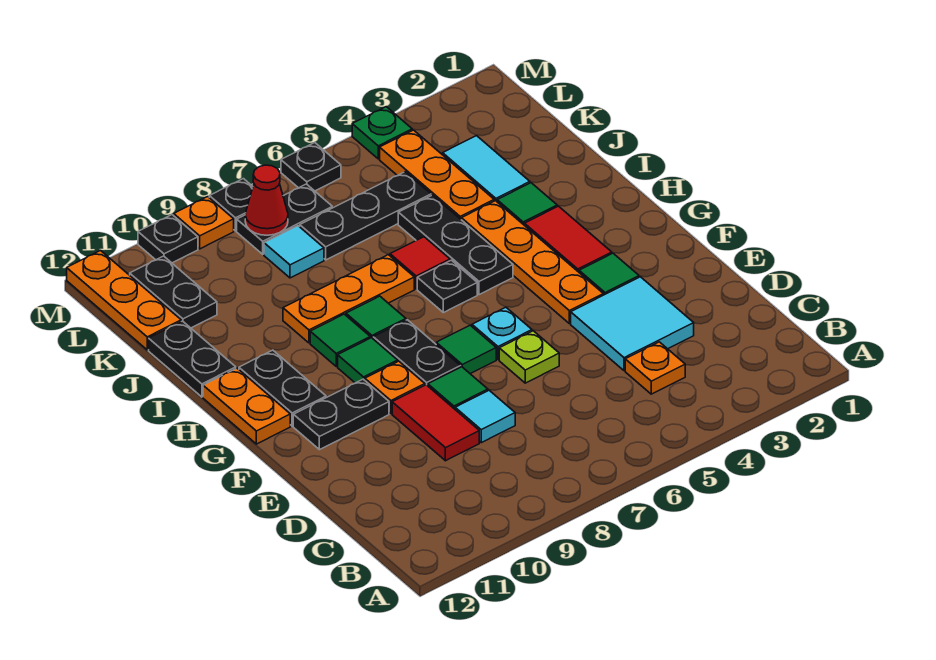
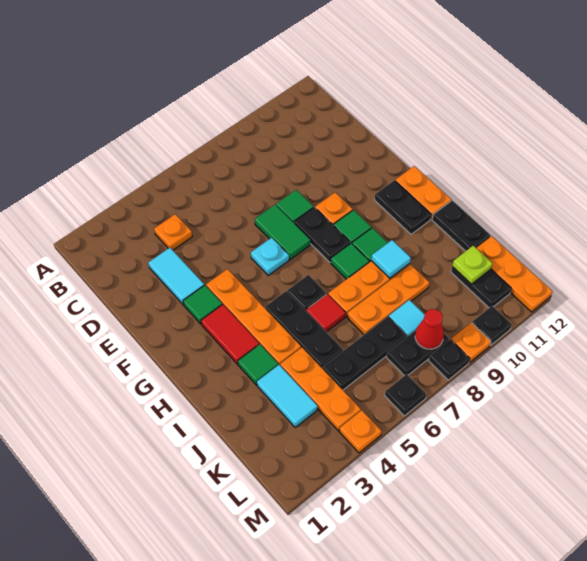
cyan tile D3:E4 level 1 -> cyan tile D3:E3 level 1
cyan tile D8 level 1 -> cyan tile I9 level 2
red tile D9:E9 level 1 -> none
lime plate E6 level 1 -> lime plate K11 level 2
green tile F7 level 1 -> green tile E7:F7 level 1
black plate F10:F11 level 1 -> none
none -> orange plate J7:J9 level 1
green plate M4 level 1 -> orange plate M4 level 1

